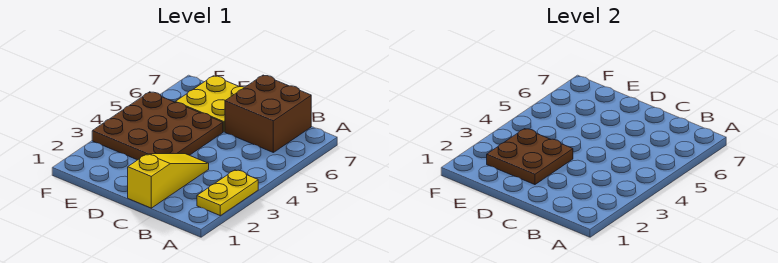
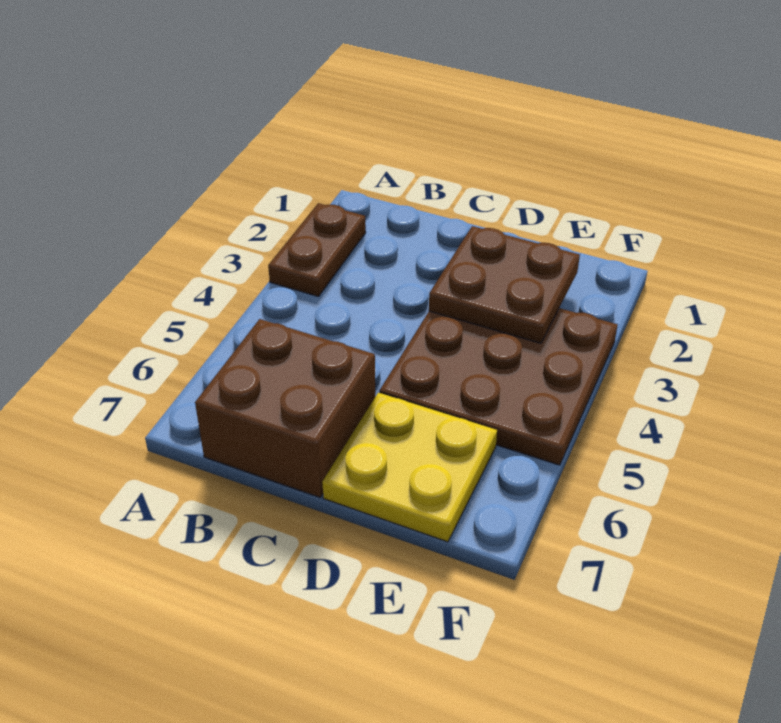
yellow plate A2:A3 level 1 -> brown plate A2:A3 level 1
yellow slope C1:C3 level 1 top 1 -> none

